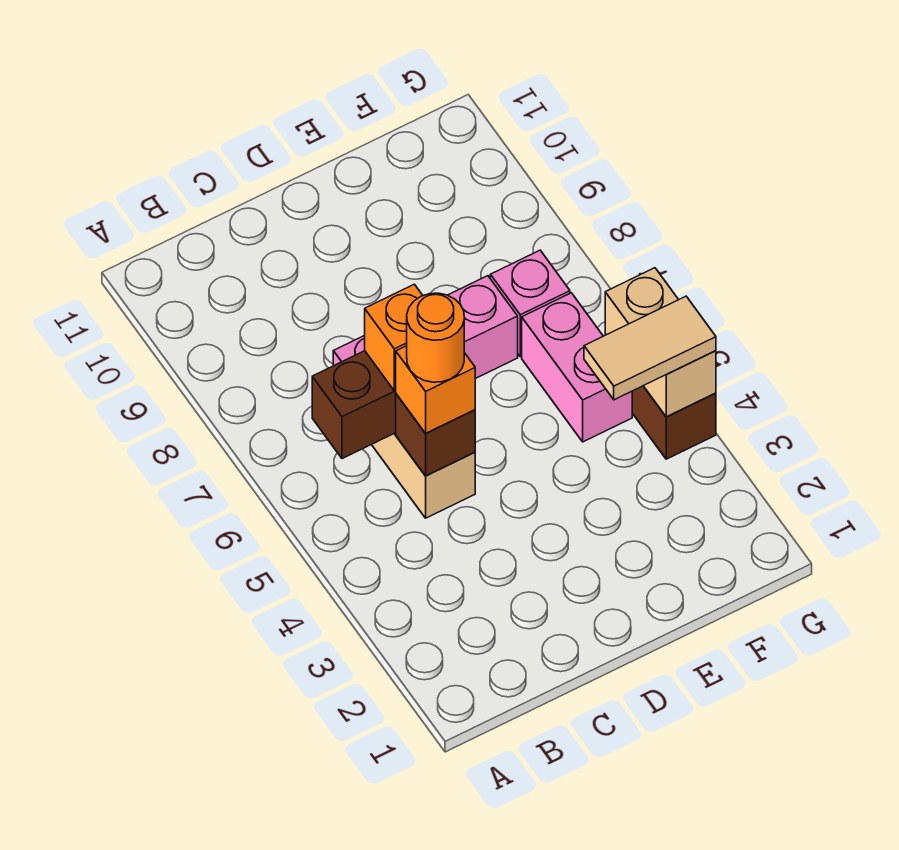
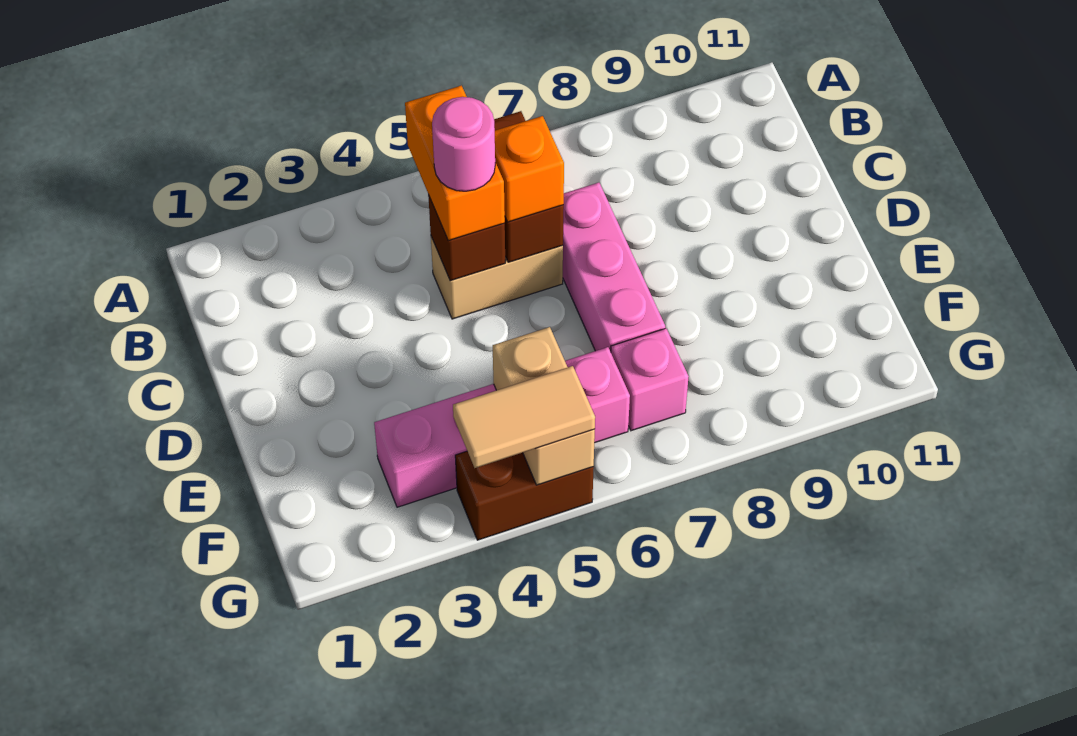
orange brick C5 level 3 -> orange brick B5:C5 level 3
orange round brick C5 level 4 -> pink round brick C5 level 4
tan tile F4:G4 level 3 -> tan tile G4:G5 level 3
pink brick F5:F6 level 1 -> pink brick F3:F6 level 1
tan brick G4:G5 level 2 -> tan brick F5:G5 level 2

